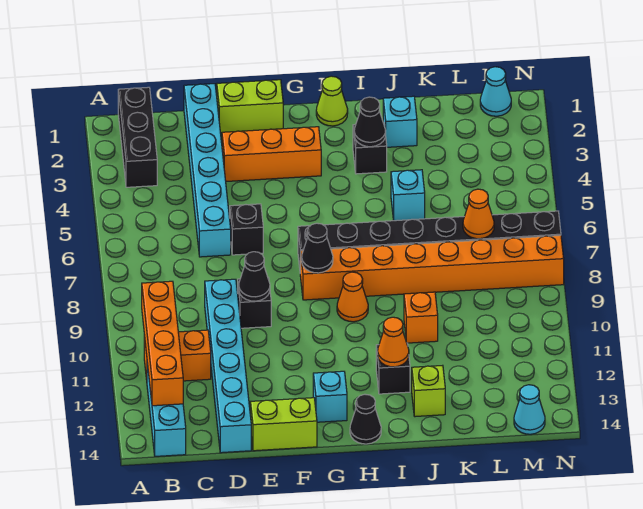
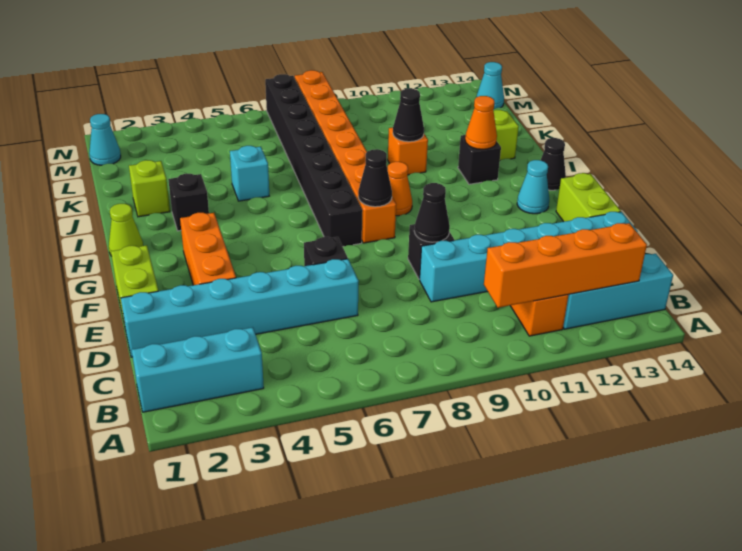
black brick B1:B3 level 1 -> cyan brick B1:B3 level 1
cyan brick G13 level 1 -> cyan cone G13 level 1
black cone I3 level 2 -> black cone J10 level 2
cyan brick J2 level 1 -> lime brick J2 level 1
orange cone L7 level 2 -> none

